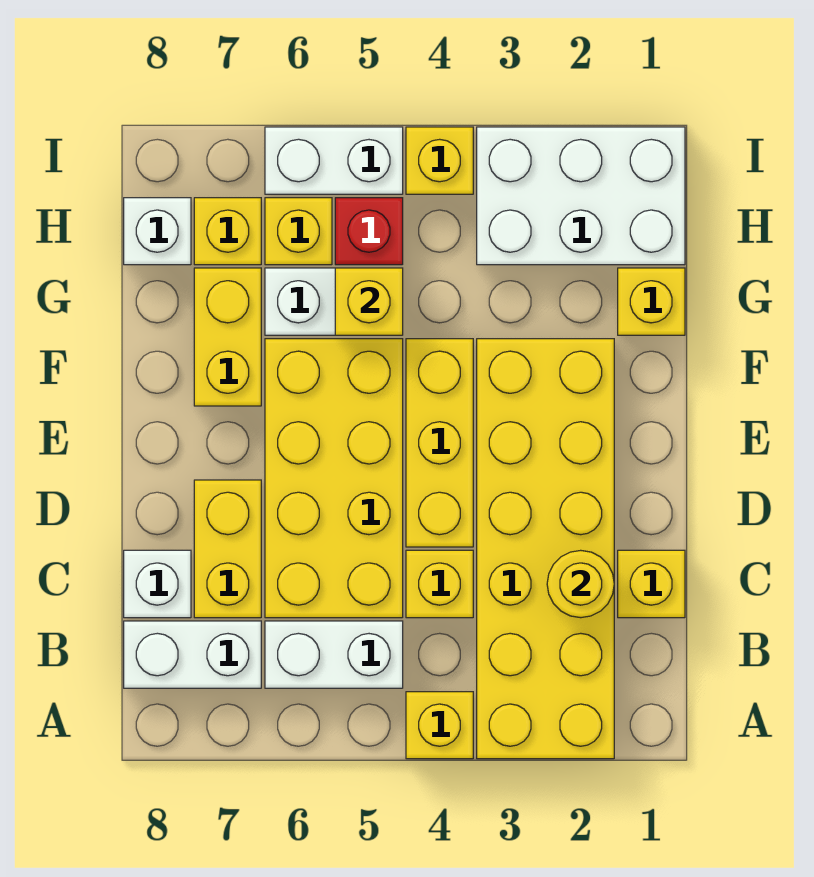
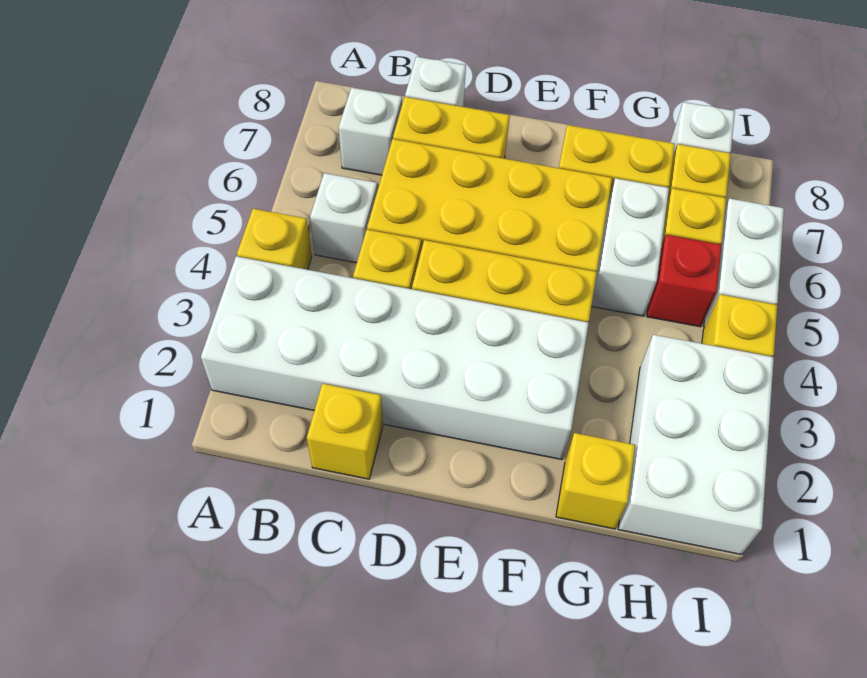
yellow brick A2:F3 level 1 -> white brick A2:F3 level 1
white brick B5:B6 level 1 -> white brick B5 level 1
white brick B7:B8 level 1 -> white brick B7 level 1
yellow round brick C2 level 2 -> none
yellow brick G5 level 2 -> none

